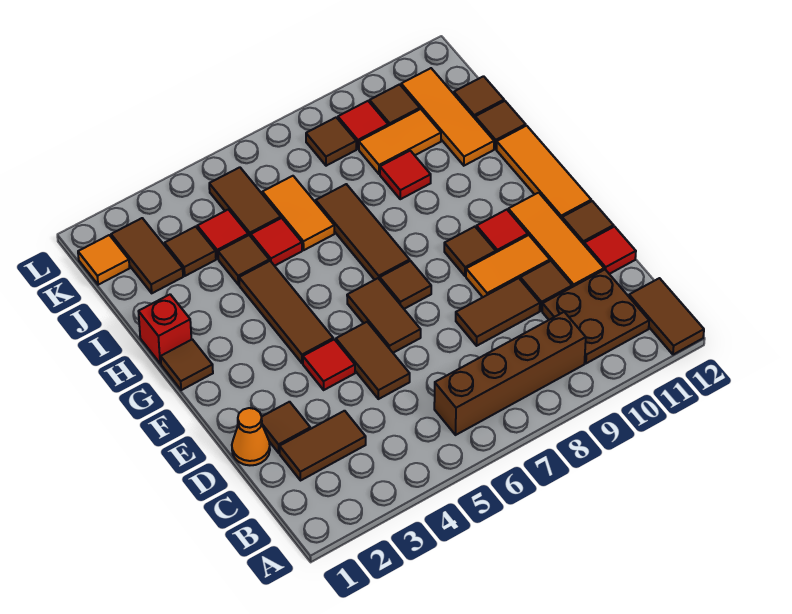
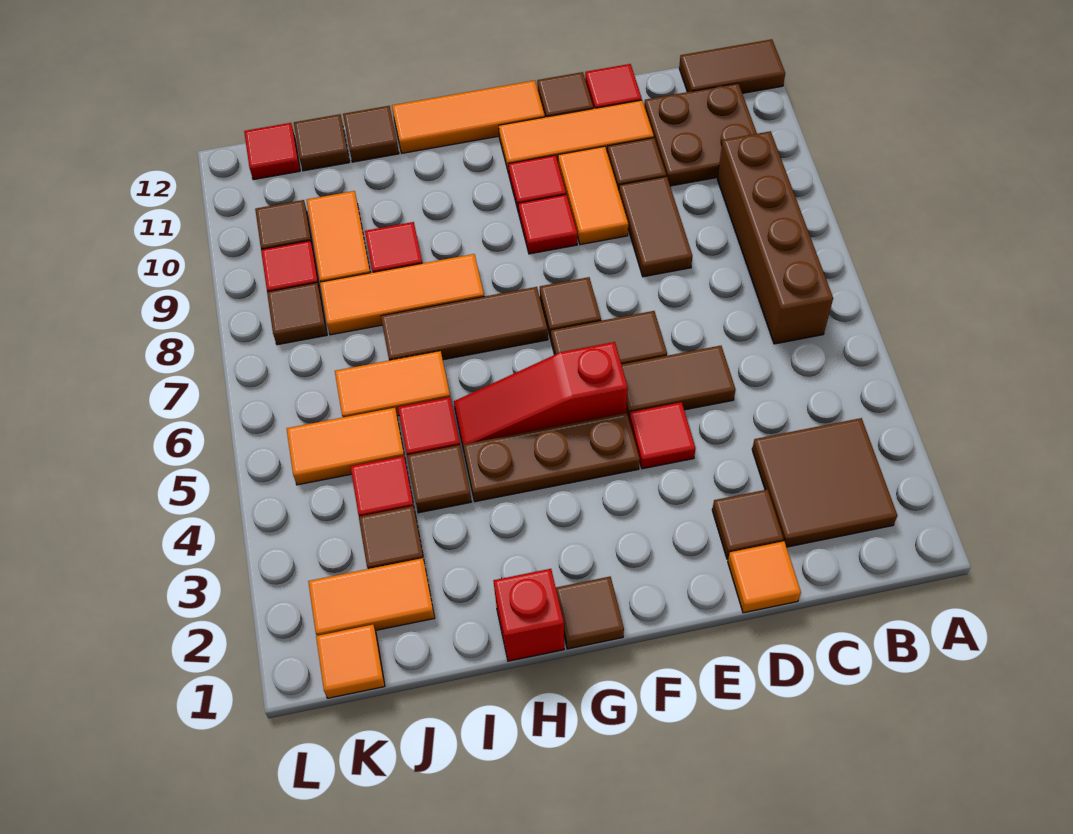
brown tile C2:C3 level 1 -> brown tile B2:C3 level 1
orange cone D1 level 1 -> orange tile D1 level 1
brown tile F4:H4 level 1 -> brown plate F4:H4 level 1
none -> red slope F5:H5 level 1 top F
brown tile F9 level 1 -> red tile F9 level 1
orange tile I11:K11 level 1 -> orange tile H8:J8 level 1
brown tile J2:K2 level 1 -> orange tile J2:K2 level 1
brown tile J5:K5 level 1 -> orange tile J5:K5 level 1
none -> red tile K12 level 1

